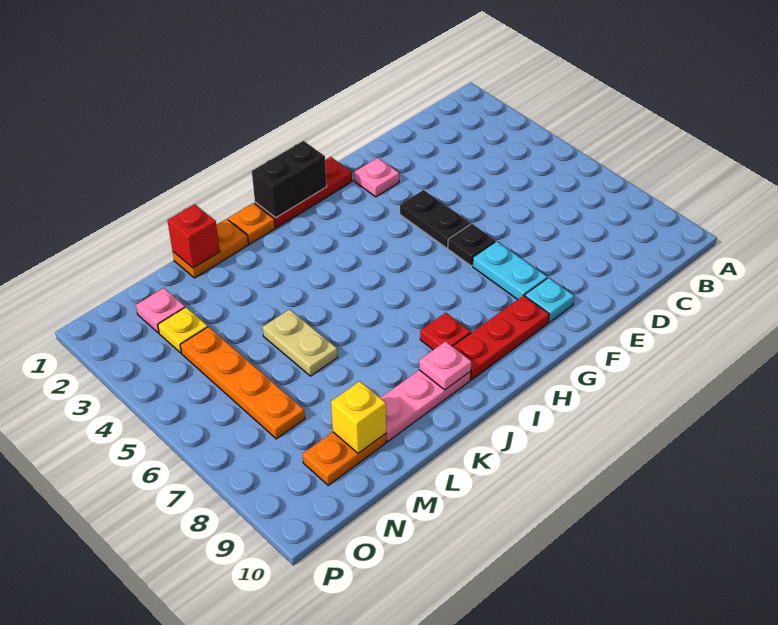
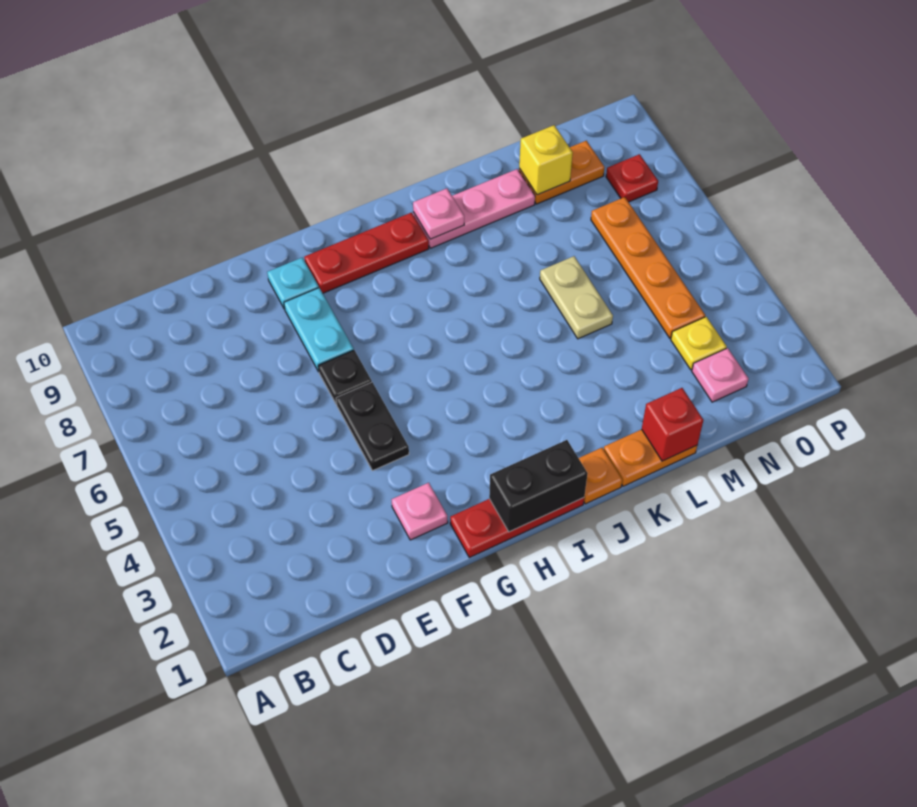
red plate I8 level 1 -> red plate O8 level 1

